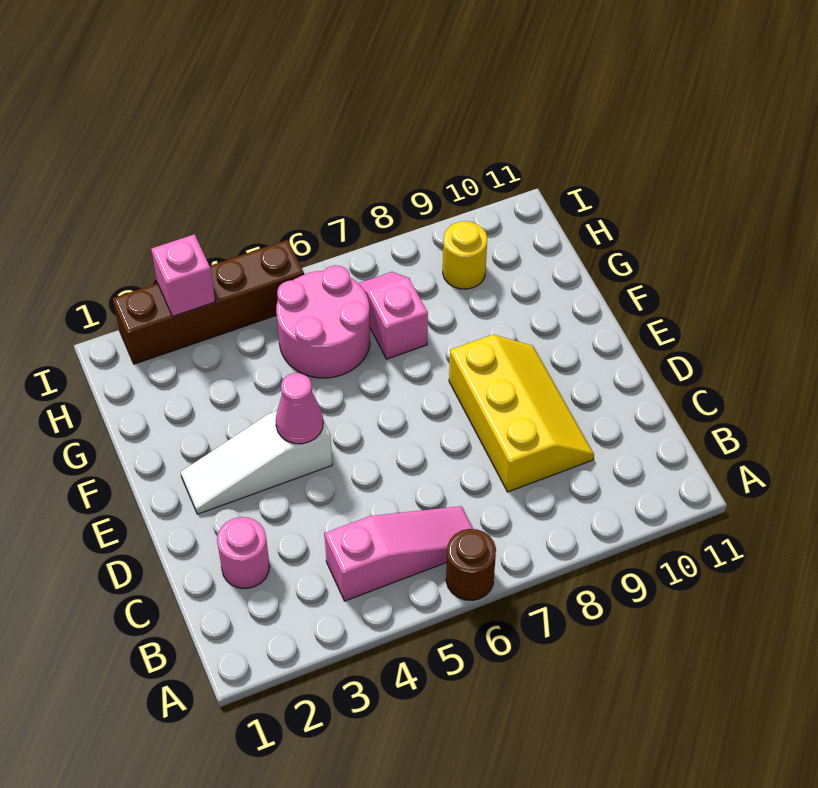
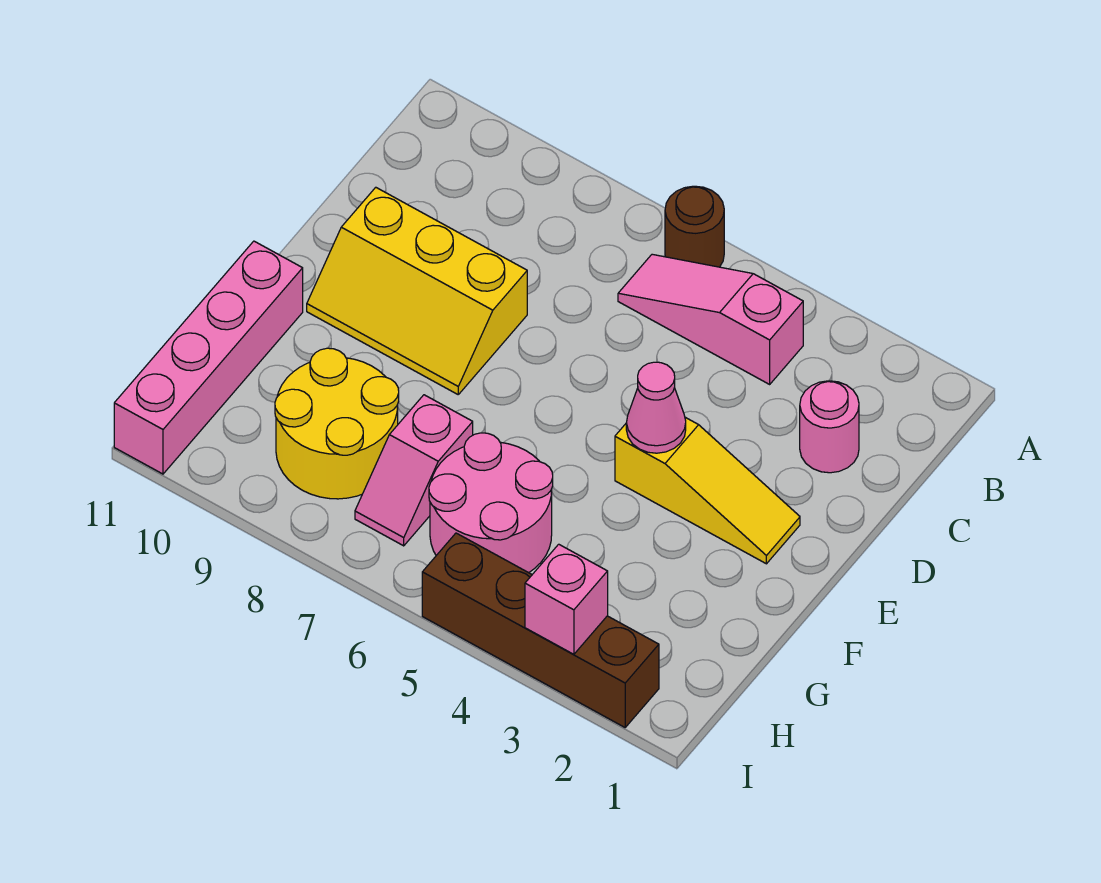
yellow slope C8:E9 level 1 top 8 -> yellow slope D8:E10 level 1 top D
white slope E2:E4 level 1 top 4 -> yellow slope E2:E4 level 1 top 4
none -> pink brick F11:I11 level 1
yellow round brick H9 level 1 -> yellow round brick G8:H9 level 1

